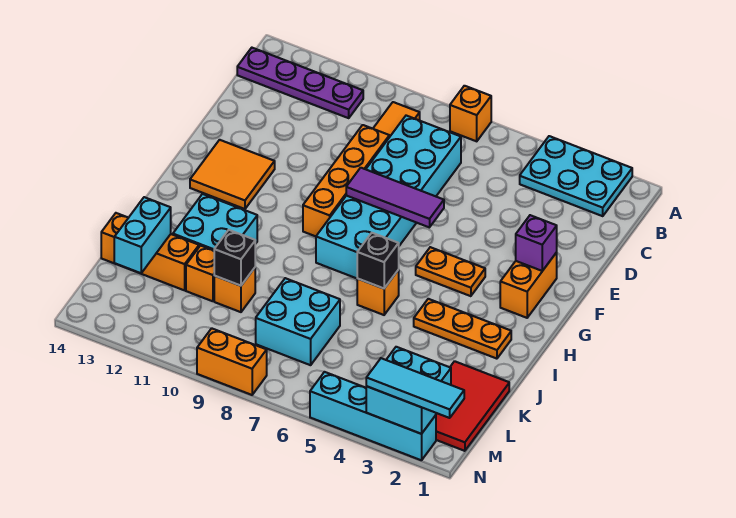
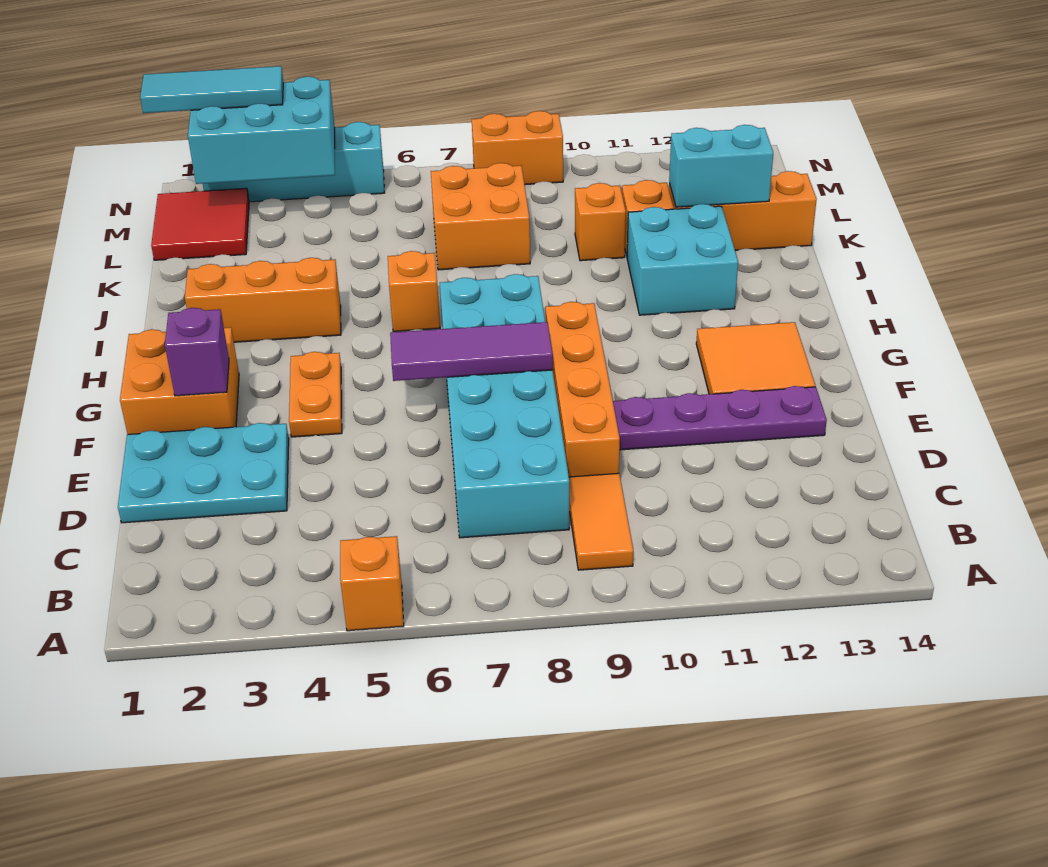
cyan plate A2:B4 level 1 -> cyan plate D1:E3 level 1
orange brick A7 level 1 -> orange brick A5 level 1
purple plate B11:B14 level 1 -> purple plate E10:E13 level 1
orange brick F2:G2 level 1 -> orange brick F1:G2 level 1
orange plate G4:G5 level 1 -> orange plate F4:G4 level 1
orange plate I2:I4 level 1 -> orange brick I2:I4 level 1
black brick I6 level 2 -> none
red tile K1:M2 level 1 -> red tile L1:M2 level 1
cyan brick K7:L8 level 1 -> orange brick K7:L8 level 1
black brick K10 level 2 -> none
cyan brick K13:L13 level 2 -> cyan brick K12:K13 level 2
cyan brick M2:N3 level 2 -> cyan brick M2:N4 level 2

